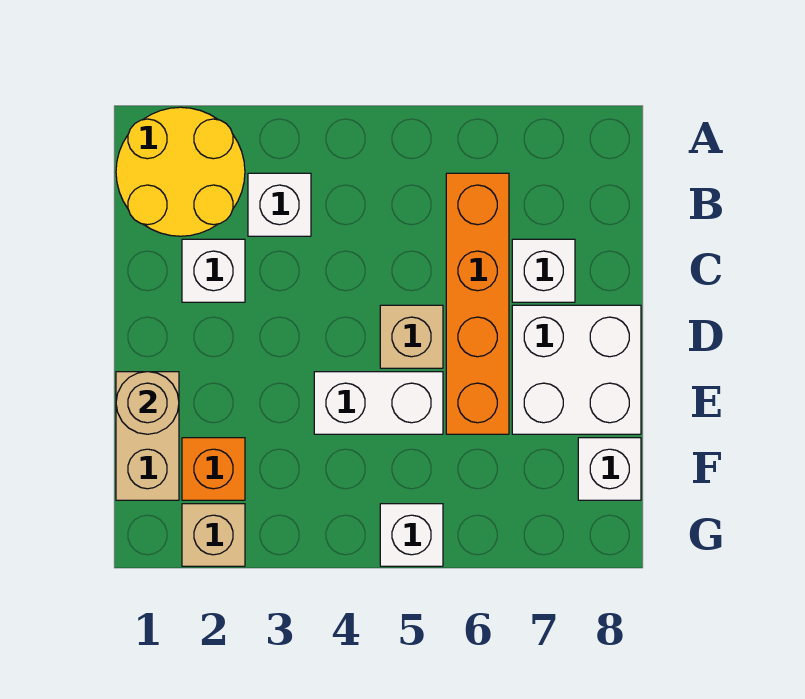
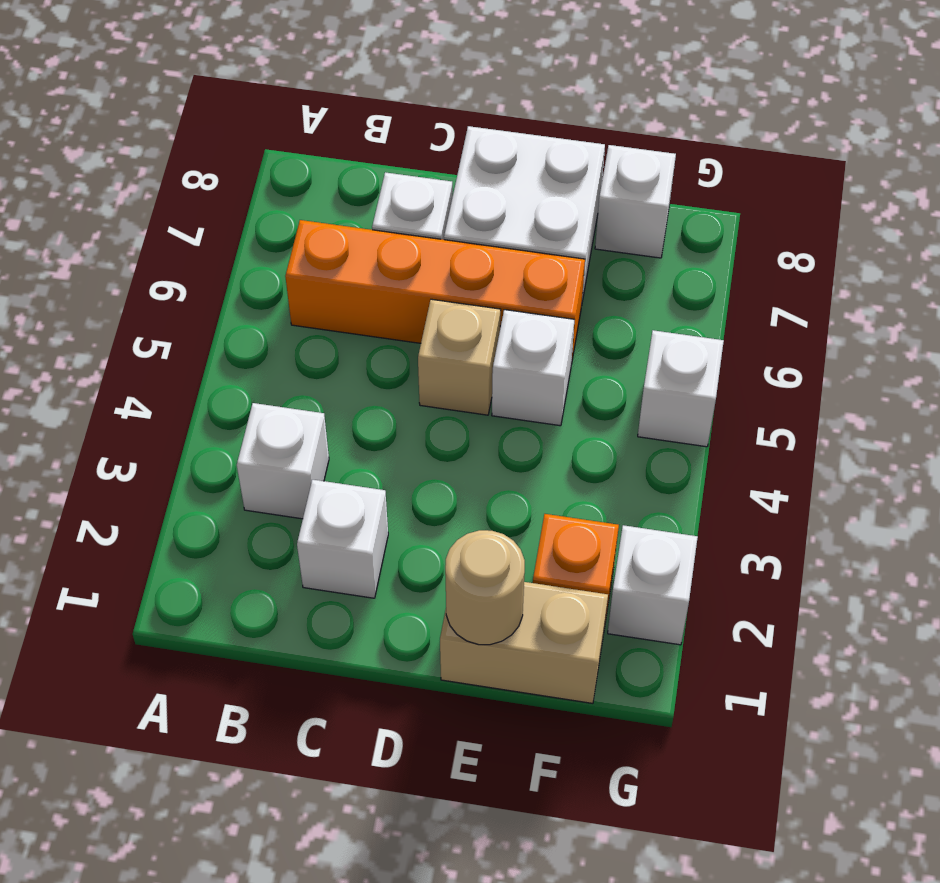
yellow round brick A1:B2 level 1 -> none
white brick E4:E5 level 1 -> white brick E5 level 1
tan brick G2 level 1 -> white brick G2 level 1

